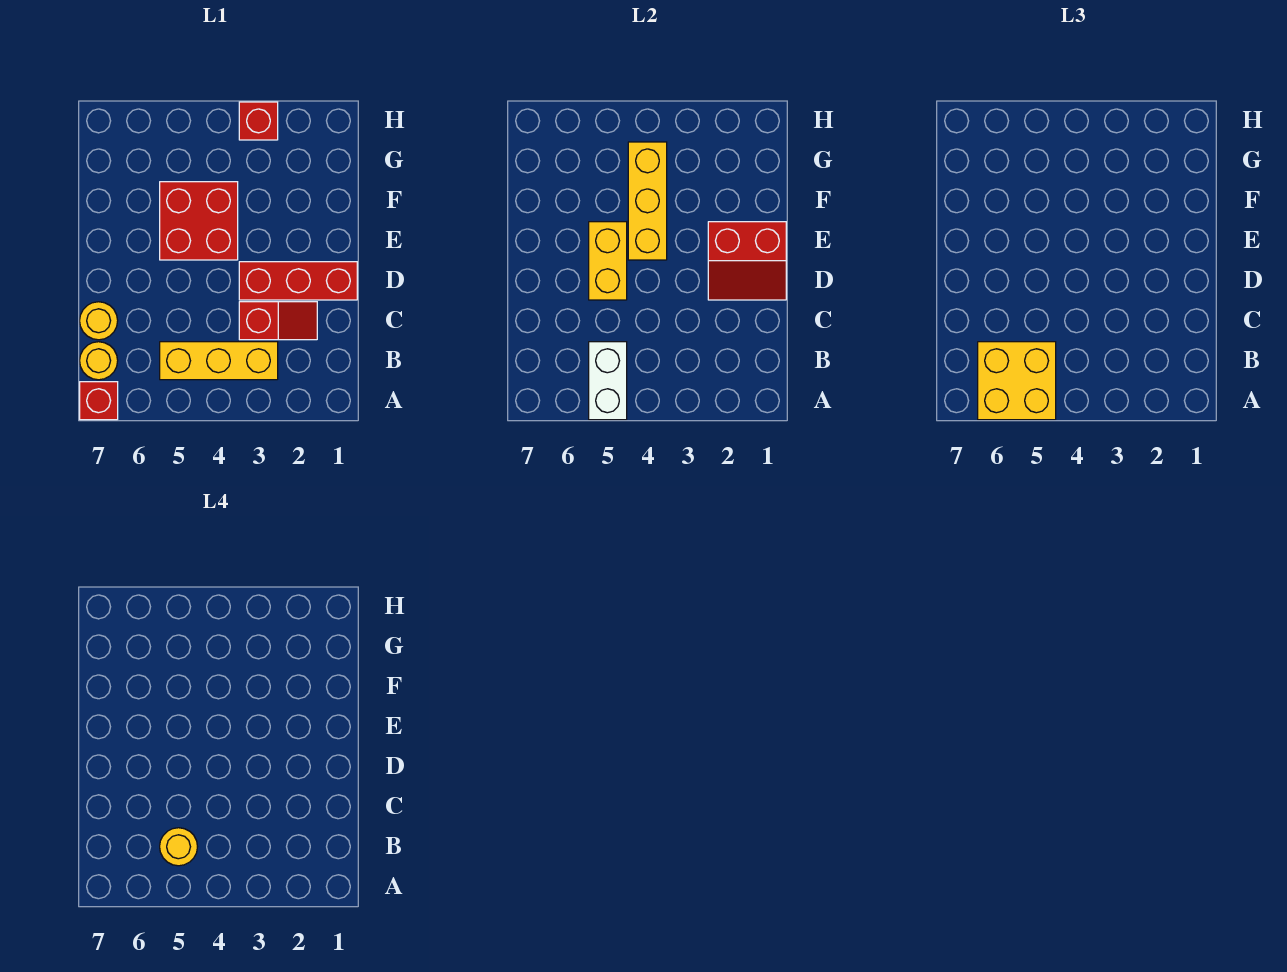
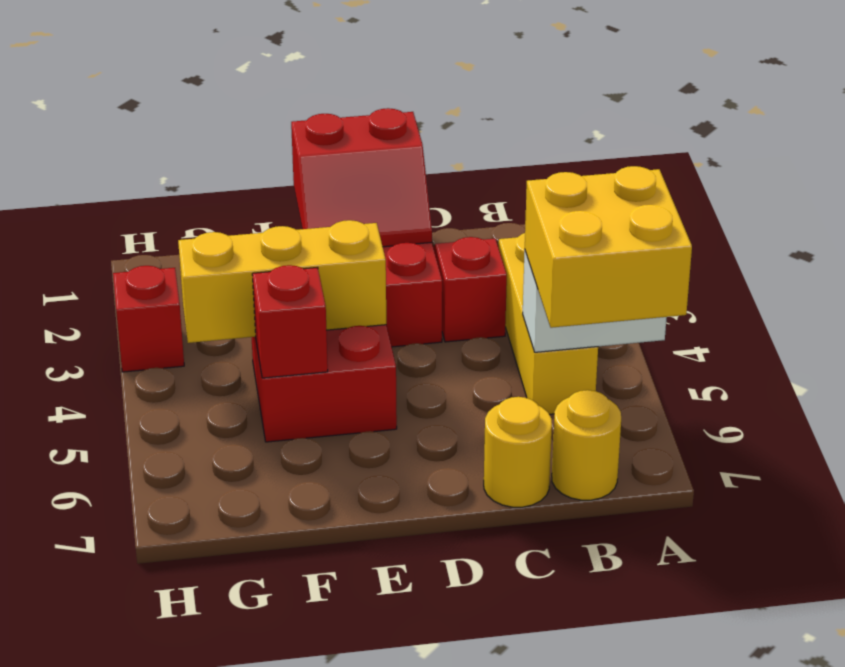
red brick A7 level 1 -> red brick F5 level 2
yellow round brick B5 level 4 -> none
red slope D1:E2 level 2 top E -> red slope D1:E2 level 2 top 1
yellow brick D5:E5 level 2 -> none

